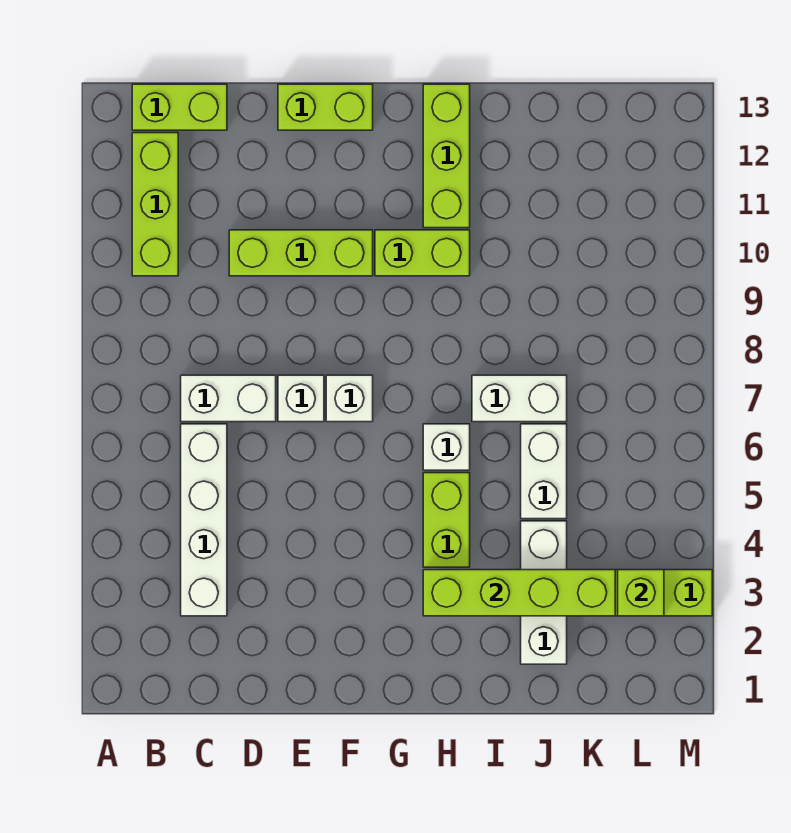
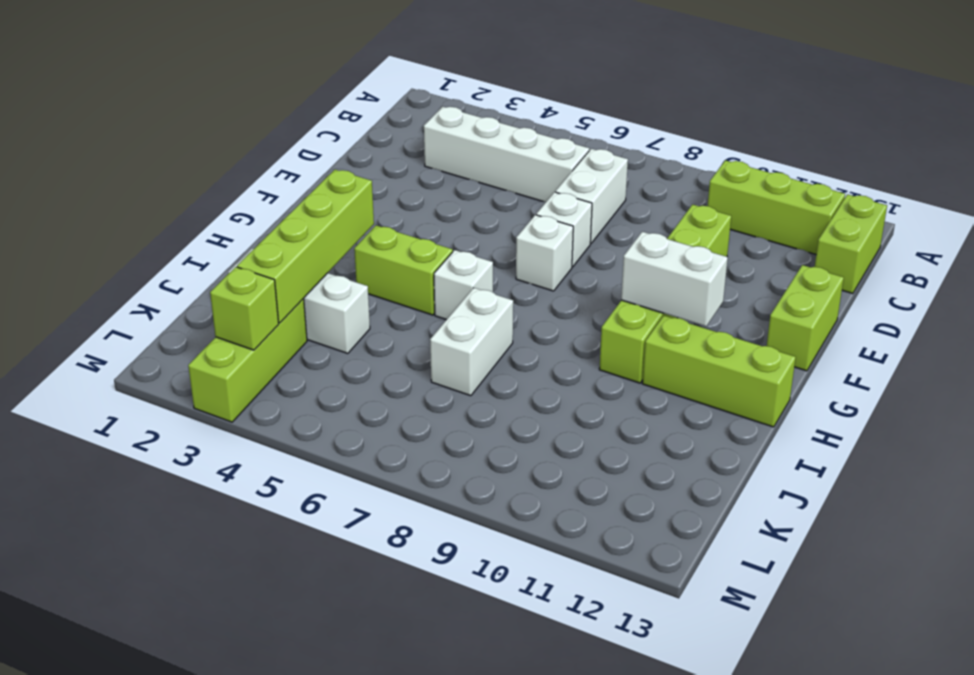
white brick J5:J6 level 1 -> white brick G10:G11 level 2

